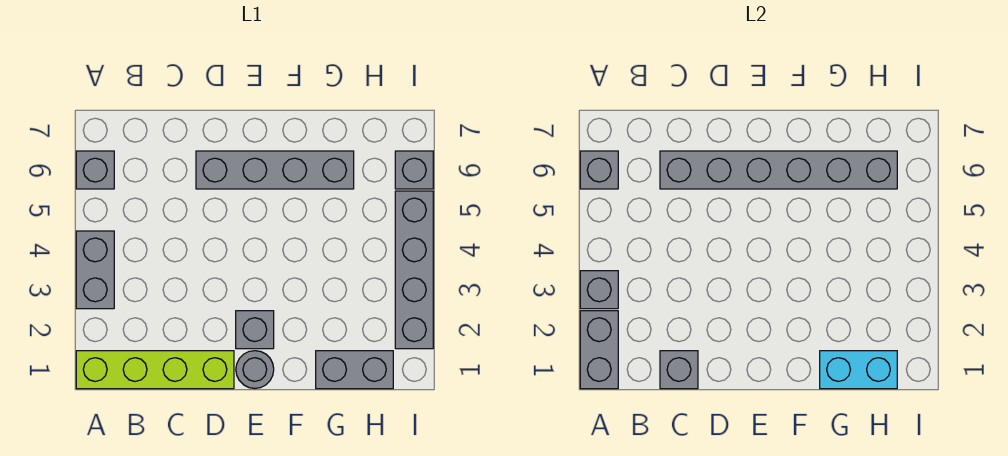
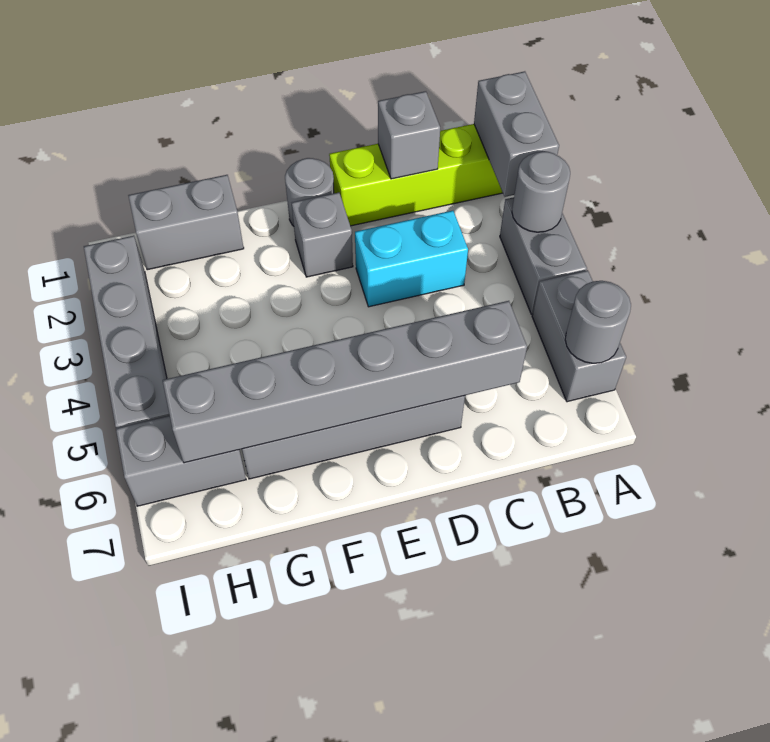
grey brick A3 level 2 -> grey round brick A3 level 2
grey brick A6 level 1 -> grey brick A5:A6 level 1
grey brick A6 level 2 -> grey round brick A6 level 2
cyan brick G1:H1 level 2 -> cyan brick C3:D3 level 1
grey brick I6 level 1 -> grey brick H6:I6 level 1

